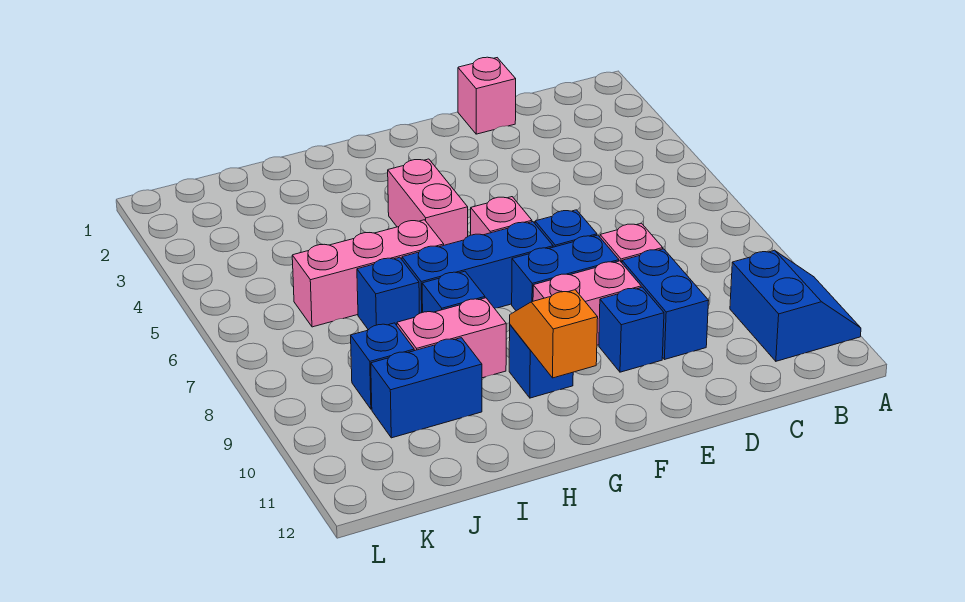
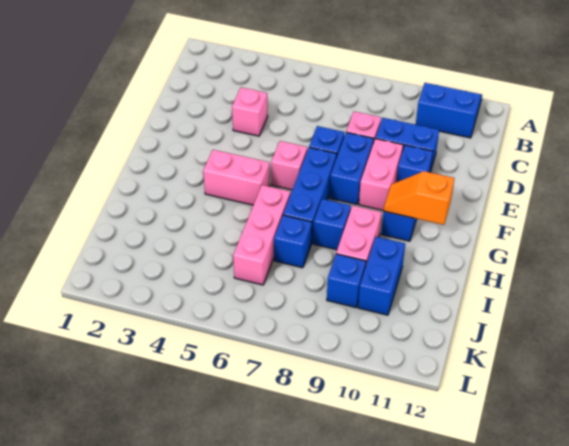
pink brick D1 level 1 -> pink brick D4 level 1

